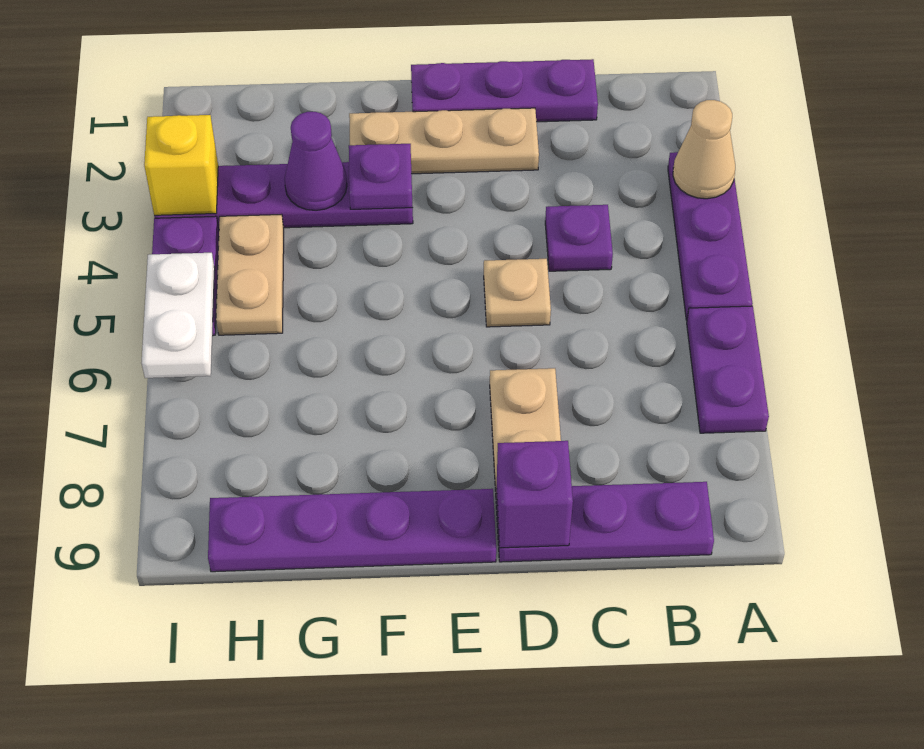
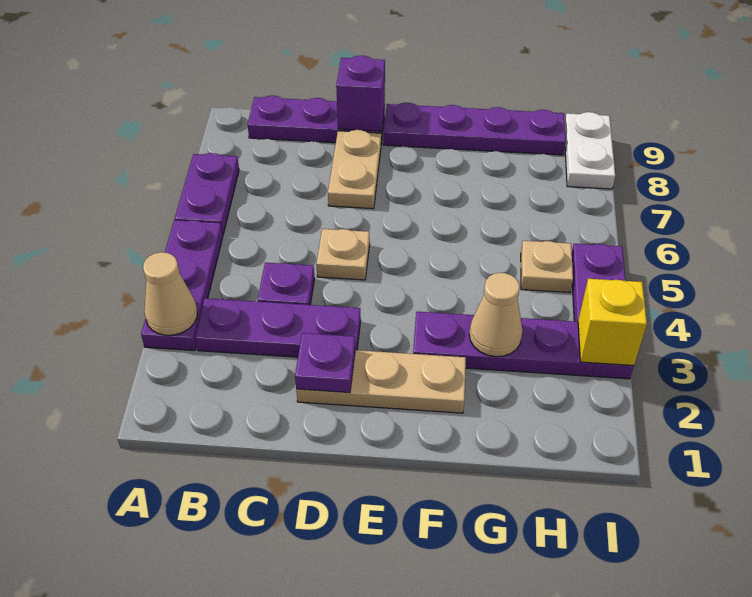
purple plate C1:E1 level 1 -> purple plate B3:D3 level 1
purple plate F3 level 2 -> purple plate D2 level 2
purple cone G3 level 2 -> tan cone G3 level 2
tan plate H4:H5 level 1 -> tan plate H5 level 1
white plate I5:I6 level 2 -> white plate I8:I9 level 1

